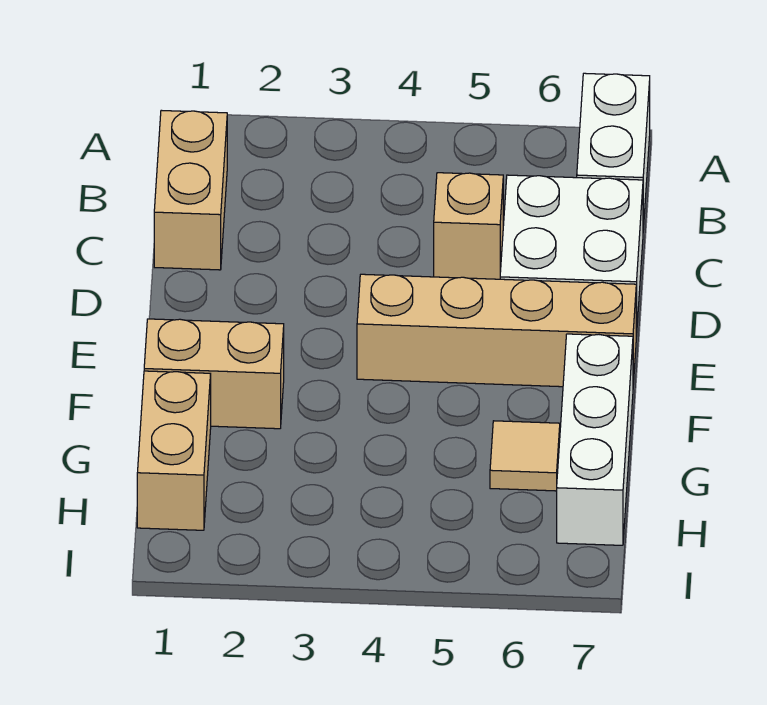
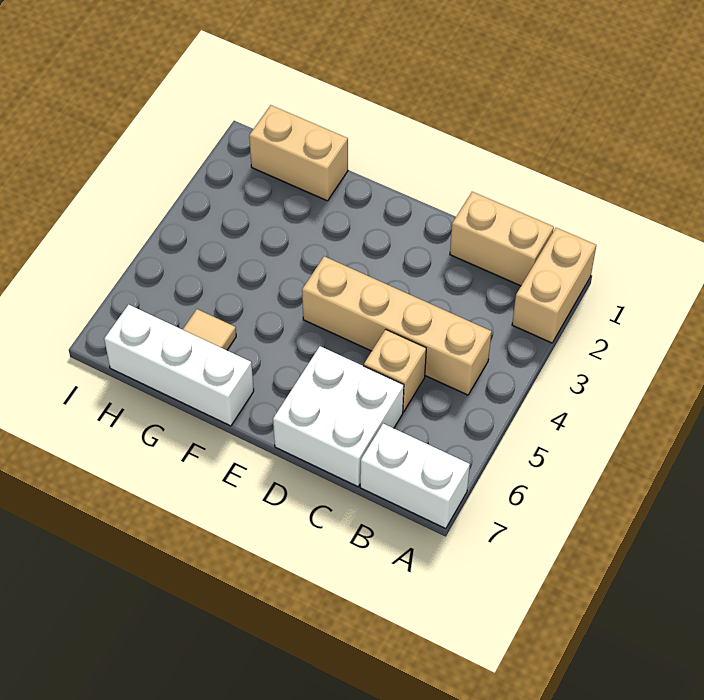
tan brick E4:E7 level 1 -> tan brick B4:E4 level 1
tan brick F1:F2 level 1 -> tan brick A1:A2 level 1

